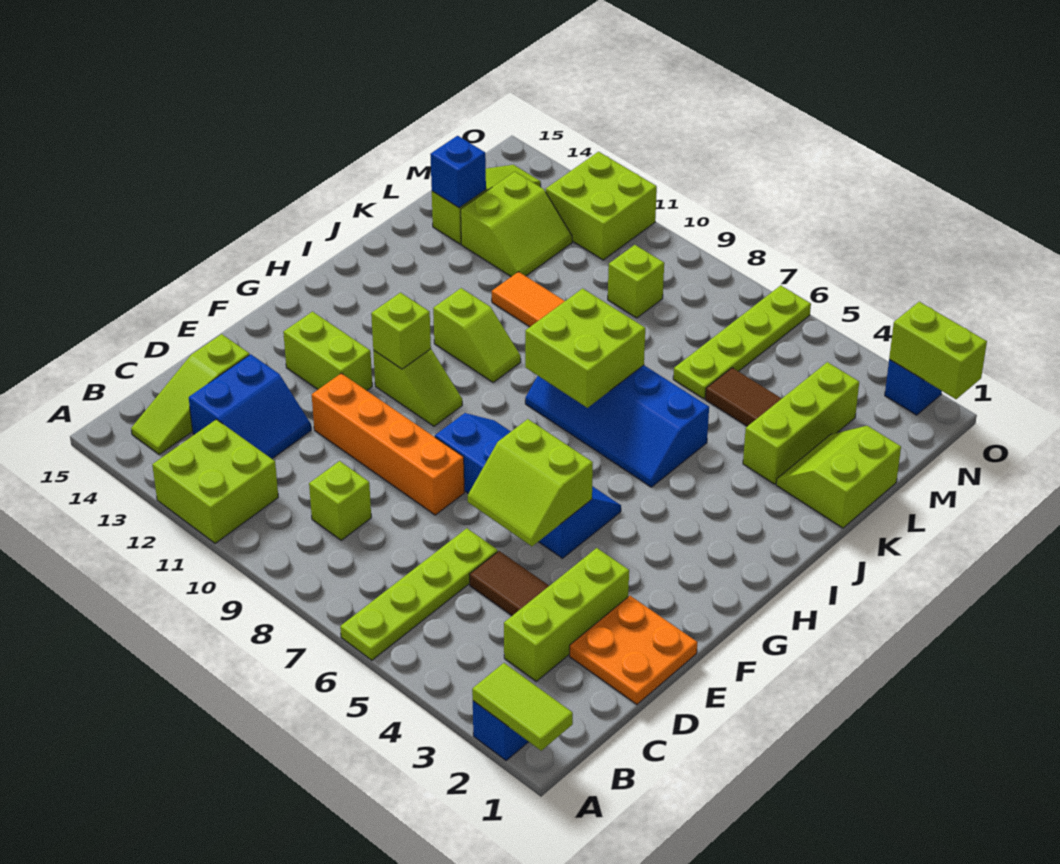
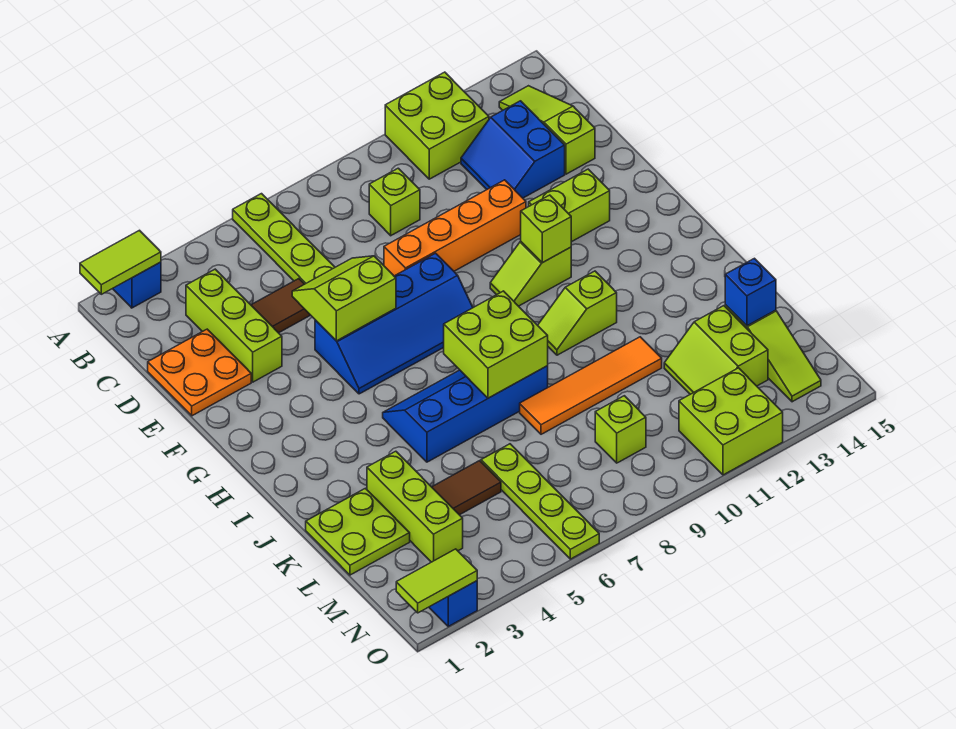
lime slope K1:L2 level 1 top 1 -> lime plate K1:L2 level 1
lime brick O1:O2 level 2 -> lime tile O1:O2 level 2

